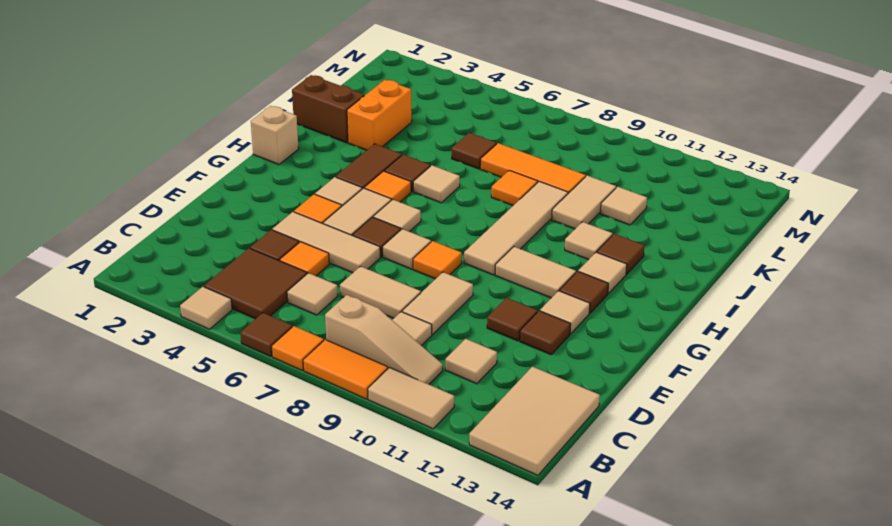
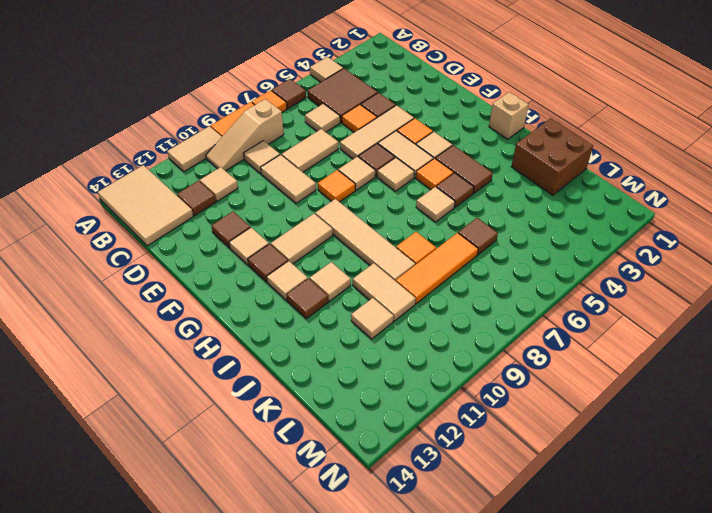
brown tile E11 level 1 -> brown tile C12 level 1
brown brick J1:J2 level 1 -> brown brick J1:K2 level 1
orange brick J3:K3 level 1 -> none

